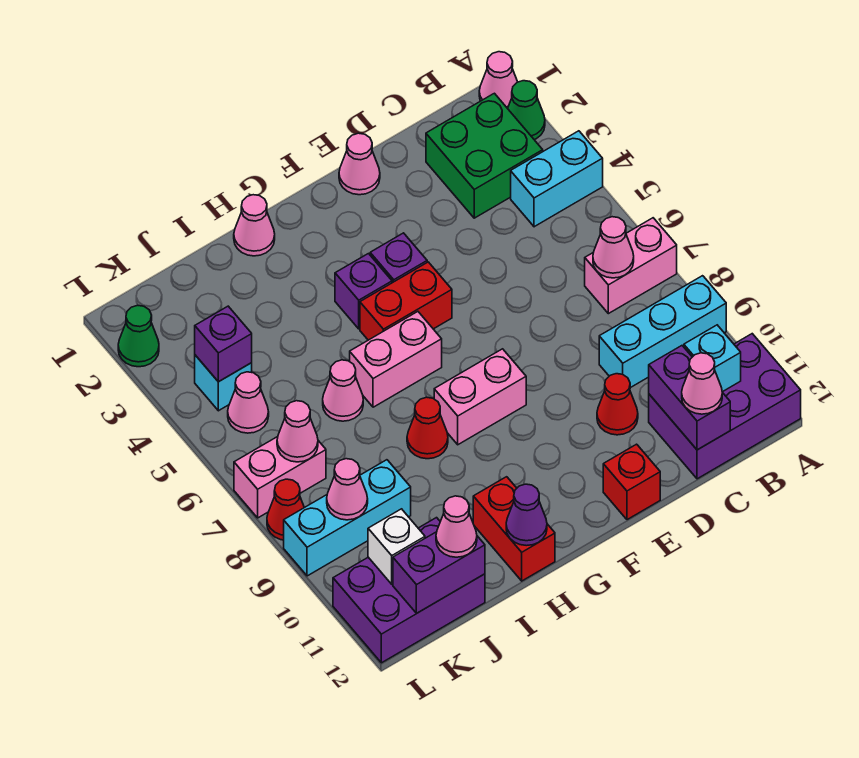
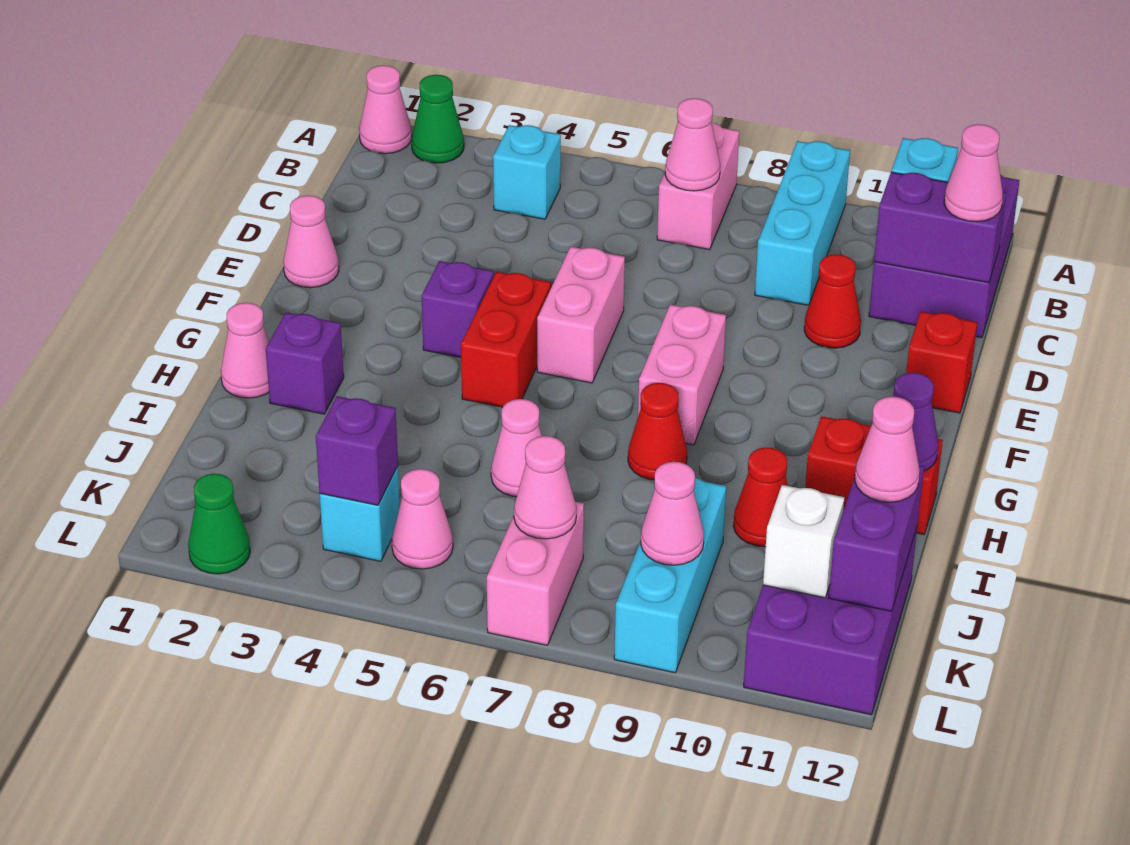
cyan brick A4:B4 level 1 -> cyan brick B4 level 1
green brick B2:C3 level 1 -> none
purple brick G4 level 1 -> purple brick H2 level 1
pink brick G6:H6 level 1 -> pink brick E6:F6 level 1
red cone L8 level 1 -> red cone I10 level 1

